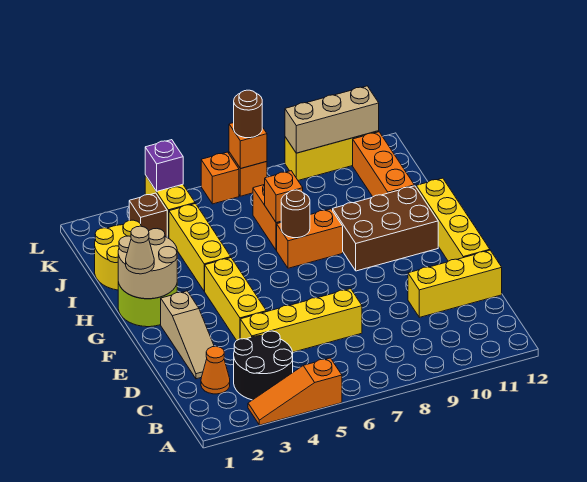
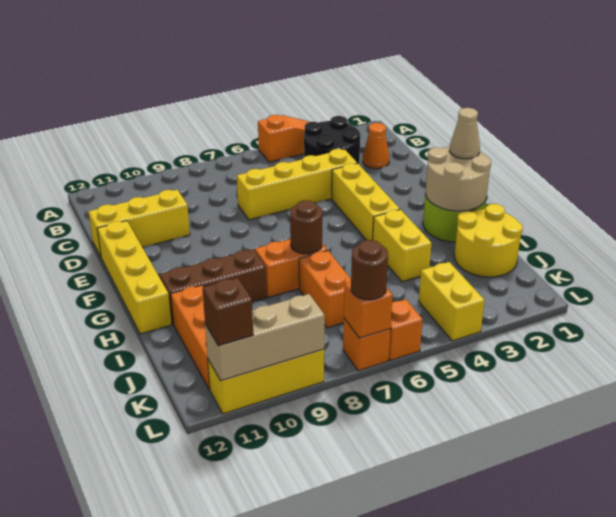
tan slope D2:F2 level 1 top F -> none
brown brick G9:H11 level 1 -> brown brick H9:H11 level 1
yellow brick H4:J4 level 1 -> yellow brick H4:I4 level 1
orange brick I7 level 2 -> none
brown brick K3 level 1 -> brown brick L11 level 3
purple brick L4 level 2 -> none

